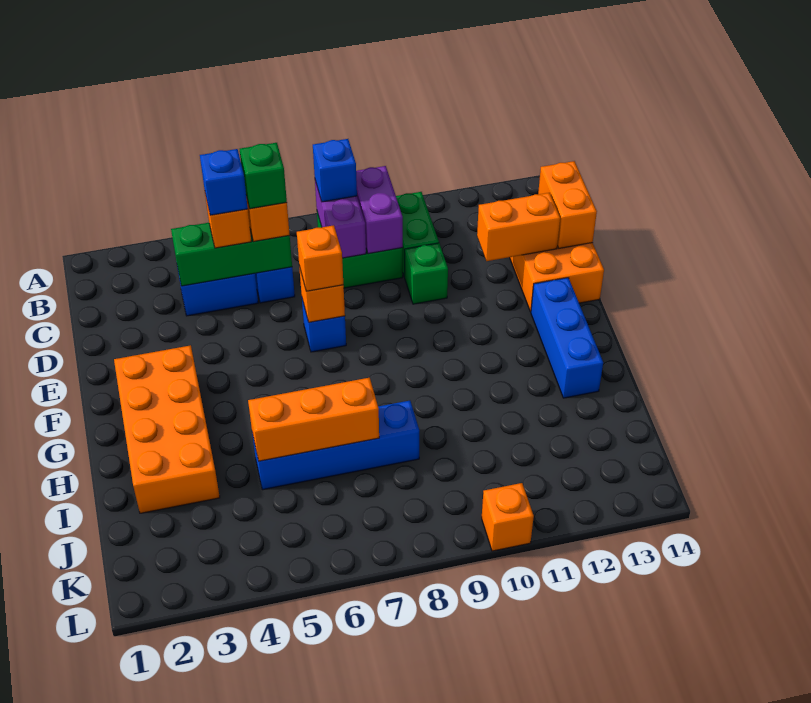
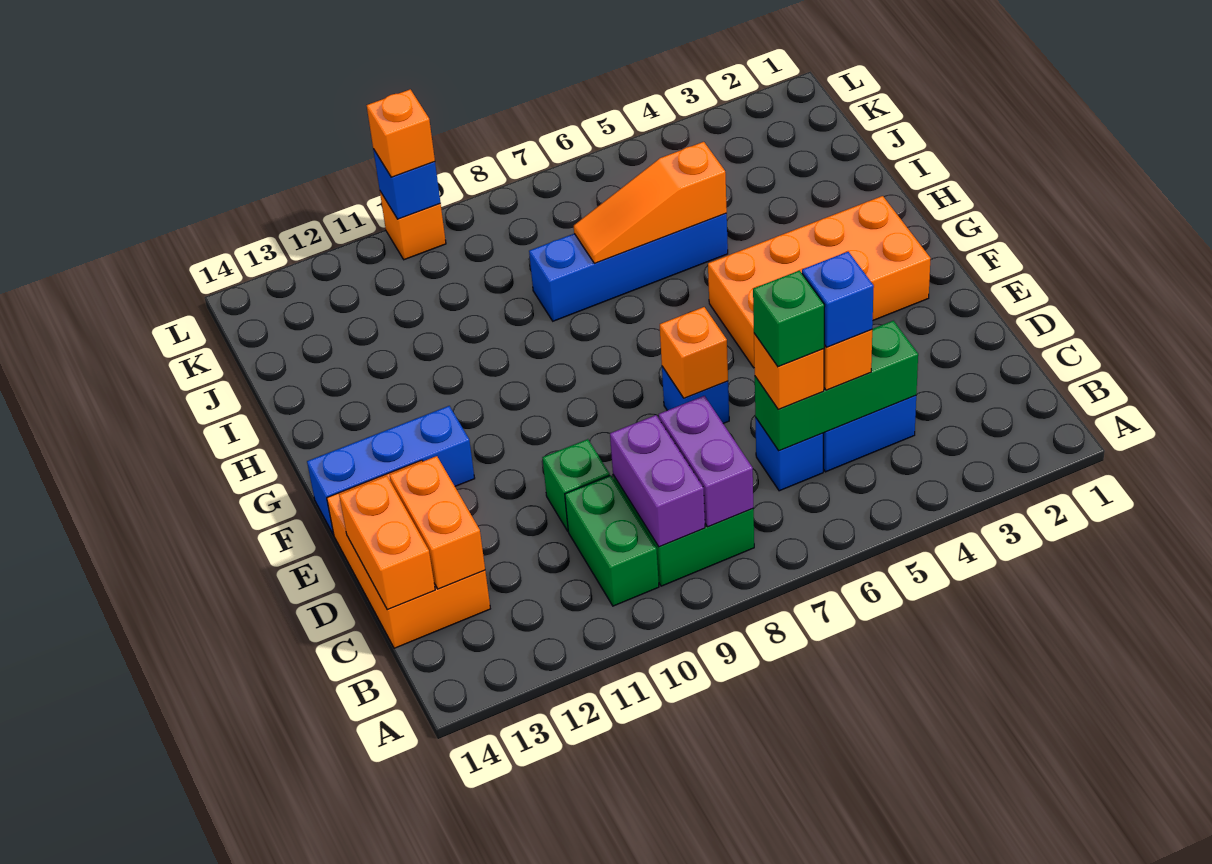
blue brick B8 level 3 -> blue brick L10 level 2
orange brick D12:D13 level 2 -> orange brick C13:D13 level 2
orange brick E7 level 3 -> orange brick L10 level 3
orange brick F2:I3 level 1 -> orange brick F2:G5 level 1
blue brick F13:H13 level 1 -> blue brick F12:F14 level 1
orange brick I5:I7 level 2 -> orange slope I5:I7 level 2 top 5

